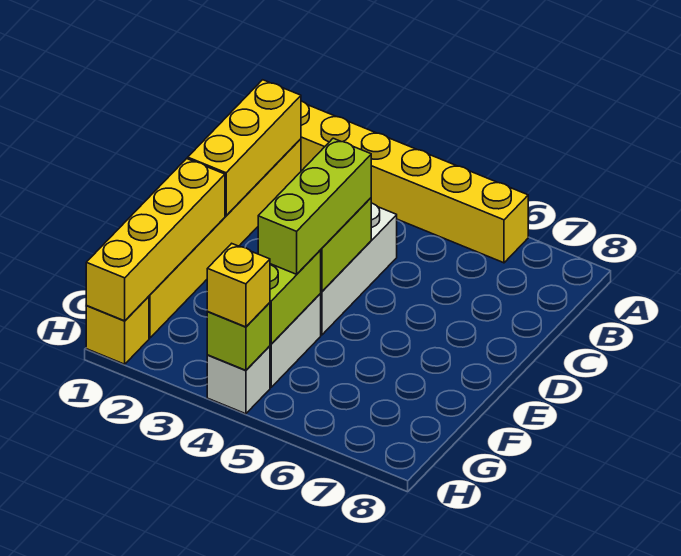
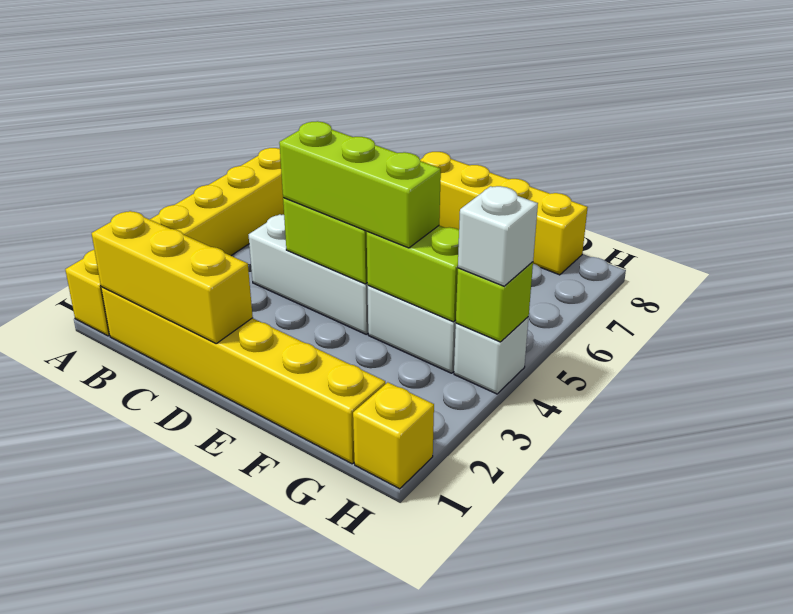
yellow brick E1:H1 level 2 -> yellow brick D8:G8 level 1
yellow brick H4 level 3 -> white brick H4 level 3

